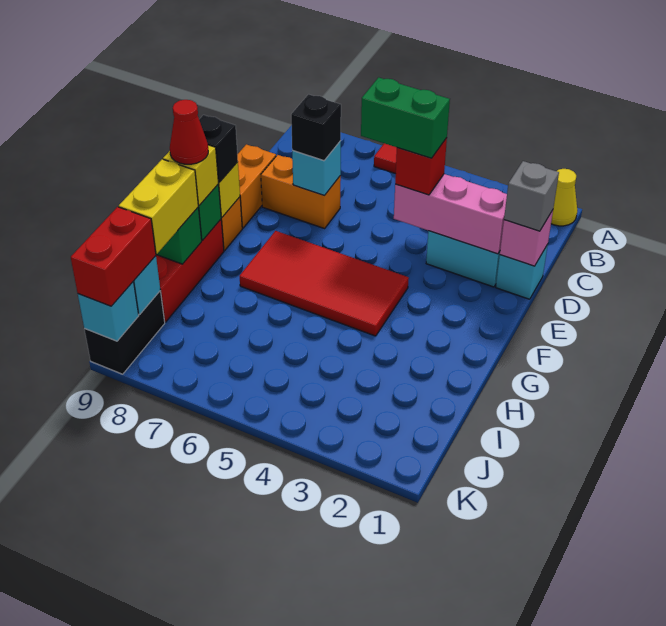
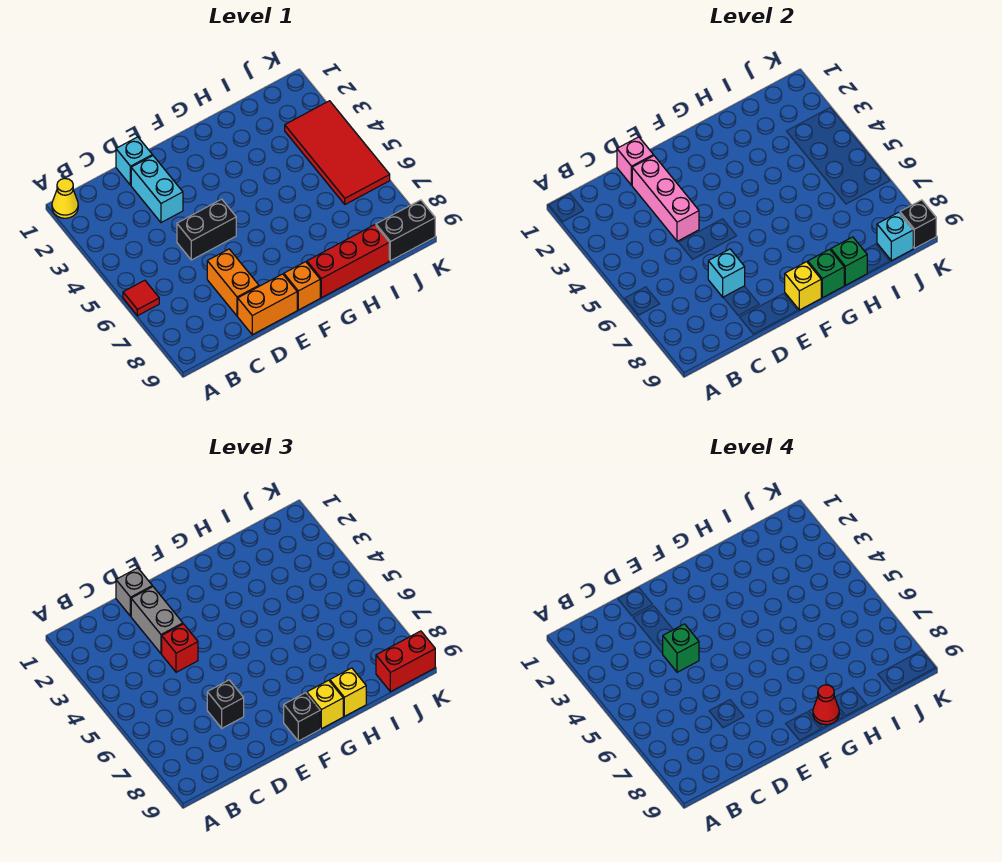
none -> grey brick D2:D3 level 3
green brick D4:D5 level 4 -> green brick D4 level 4
none -> black brick D5:E5 level 1
red tile F4:G7 level 1 -> red tile J3:K6 level 1
yellow brick H9:I9 level 3 -> yellow brick H9 level 3
cyan brick K9 level 2 -> black brick K9 level 2

